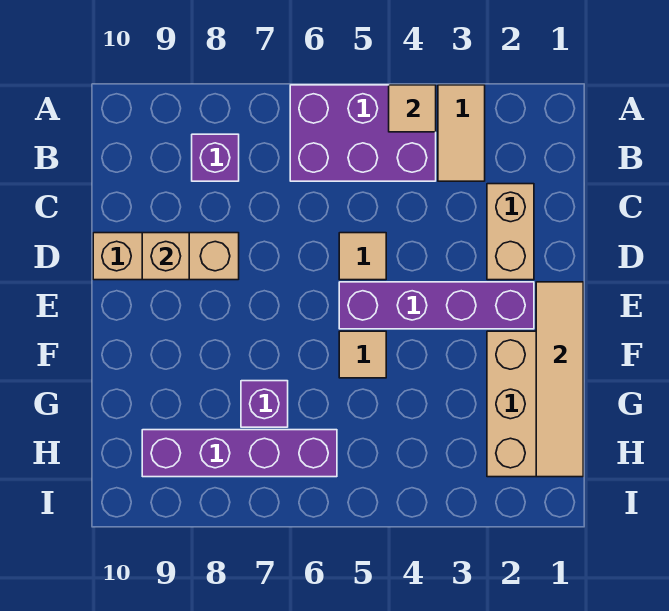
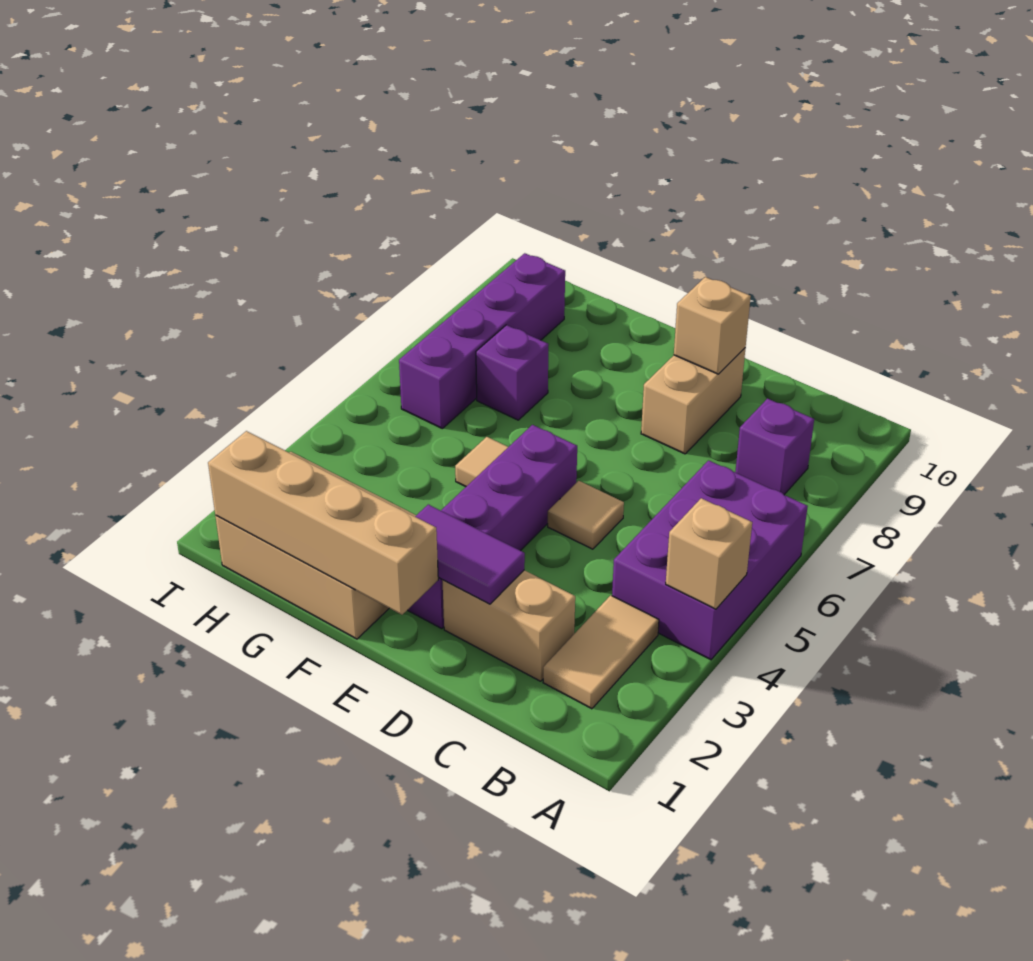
tan tile A3:B3 level 1 -> tan tile B2:B3 level 1
tan tile A4 level 2 -> tan brick A4 level 2
none -> purple tile D2:E2 level 2
tan brick D8:D10 level 1 -> tan brick D8:D9 level 1
tan tile E1:H1 level 2 -> tan brick E1:H1 level 2

